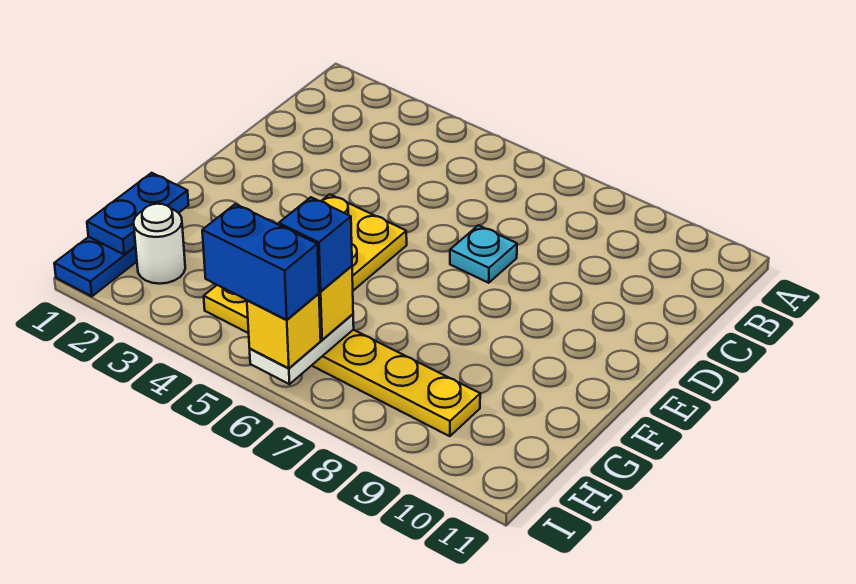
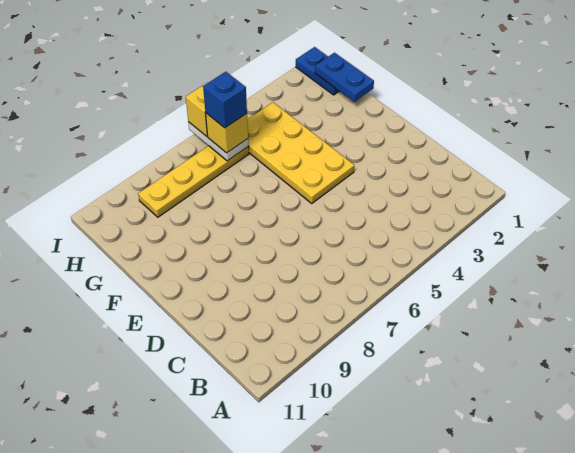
cyan plate D7 level 1 -> none
white round brick H2 level 1 -> none
blue brick I5:I6 level 4 -> none

